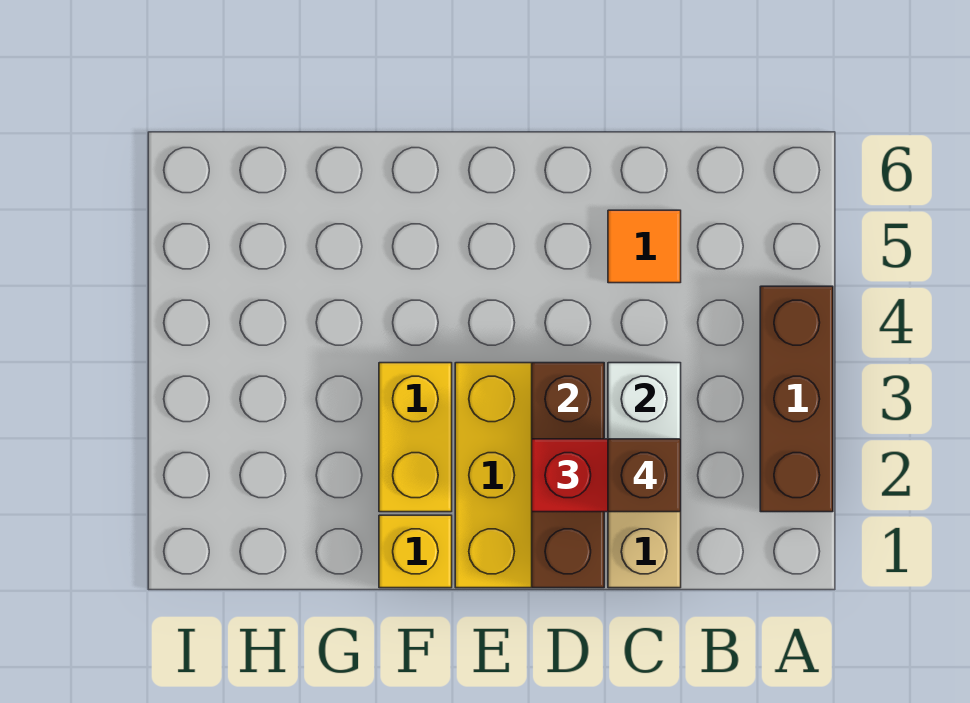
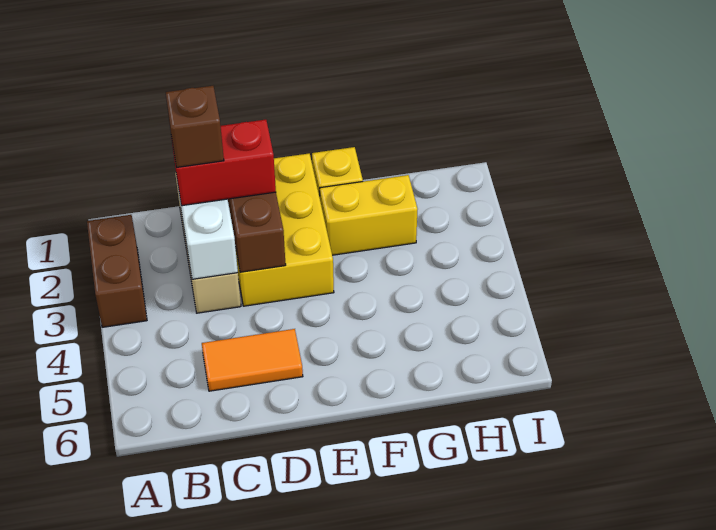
brown brick A2:A4 level 1 -> brown brick A2:A3 level 1
orange tile C5 level 1 -> orange tile C5:D5 level 1
yellow brick F2:F3 level 1 -> yellow brick F2:G2 level 1

